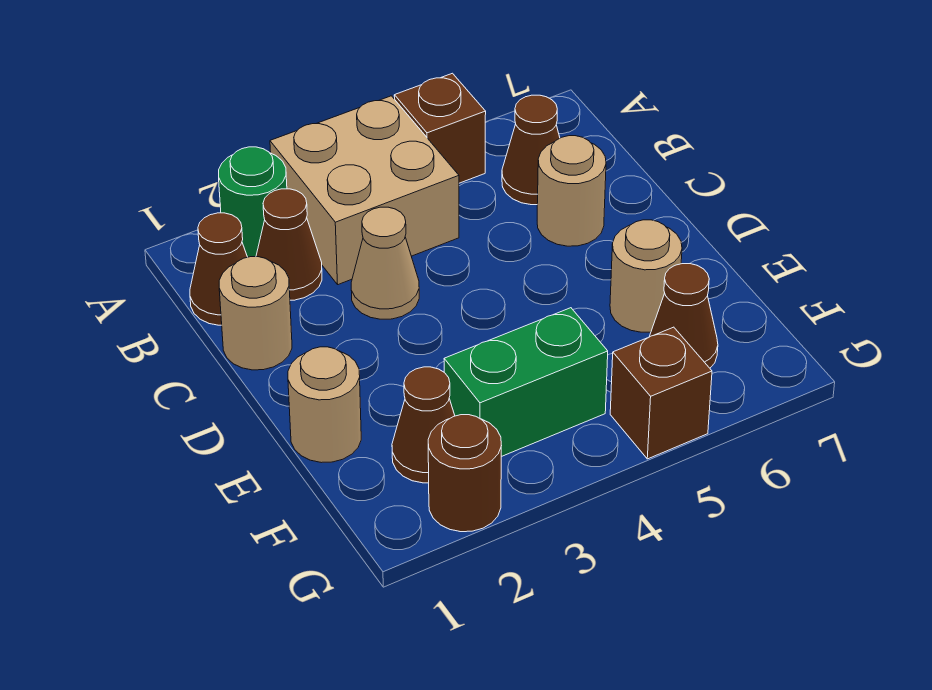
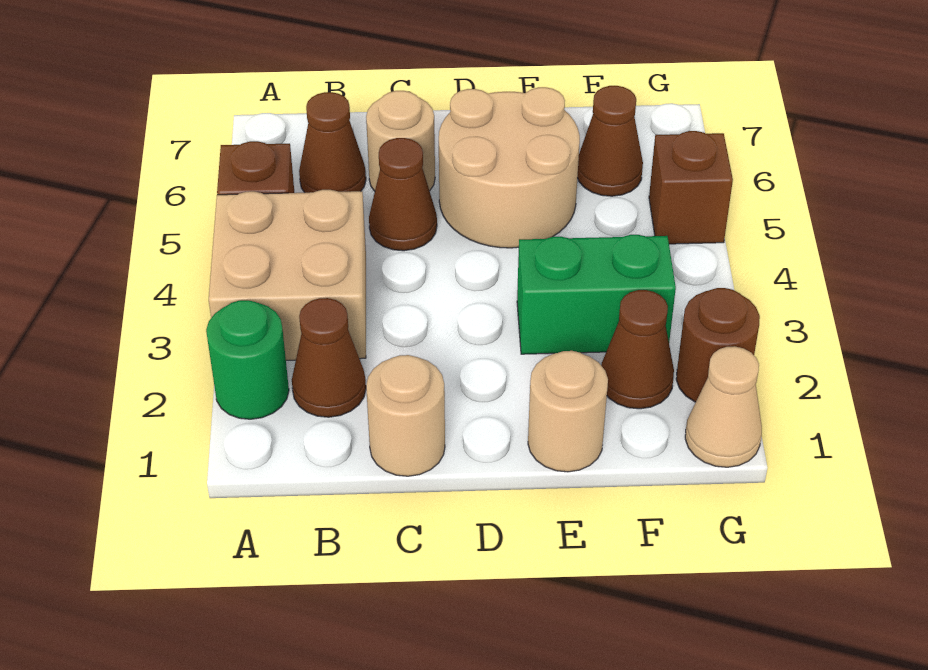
brown cone B1 level 1 -> brown cone C5 level 1
tan cone C3 level 1 -> tan cone G1 level 1
tan round brick E6 level 1 -> tan round brick D5:E6 level 1
green brick F3:F4 level 1 -> green brick E3:F3 level 1

